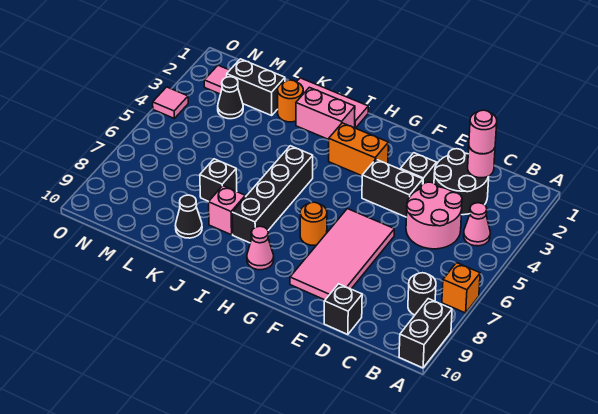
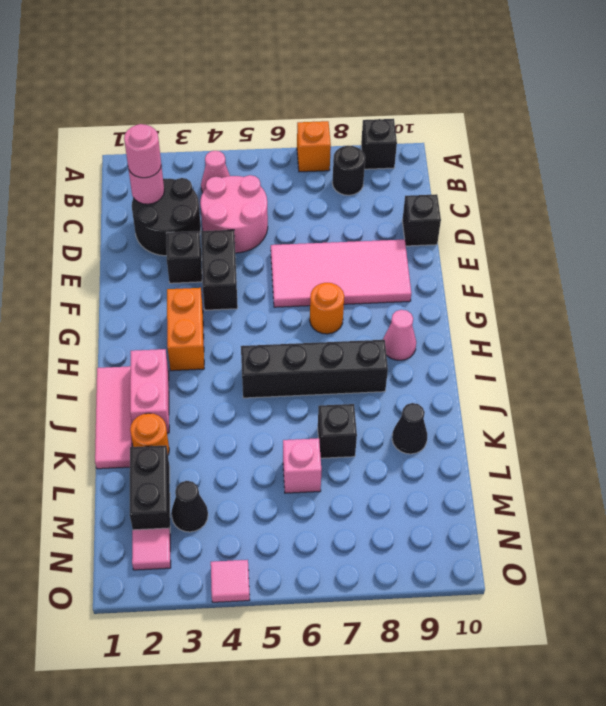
black brick A9:A10 level 1 -> black brick A9 level 1
pink brick J8 level 1 -> pink brick L6 level 1

